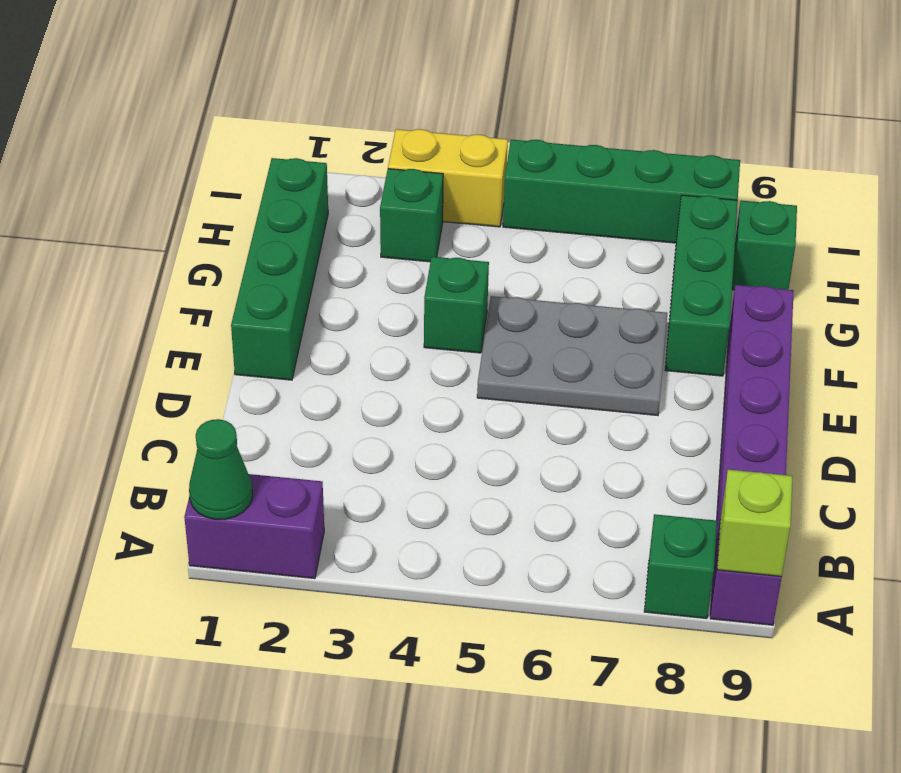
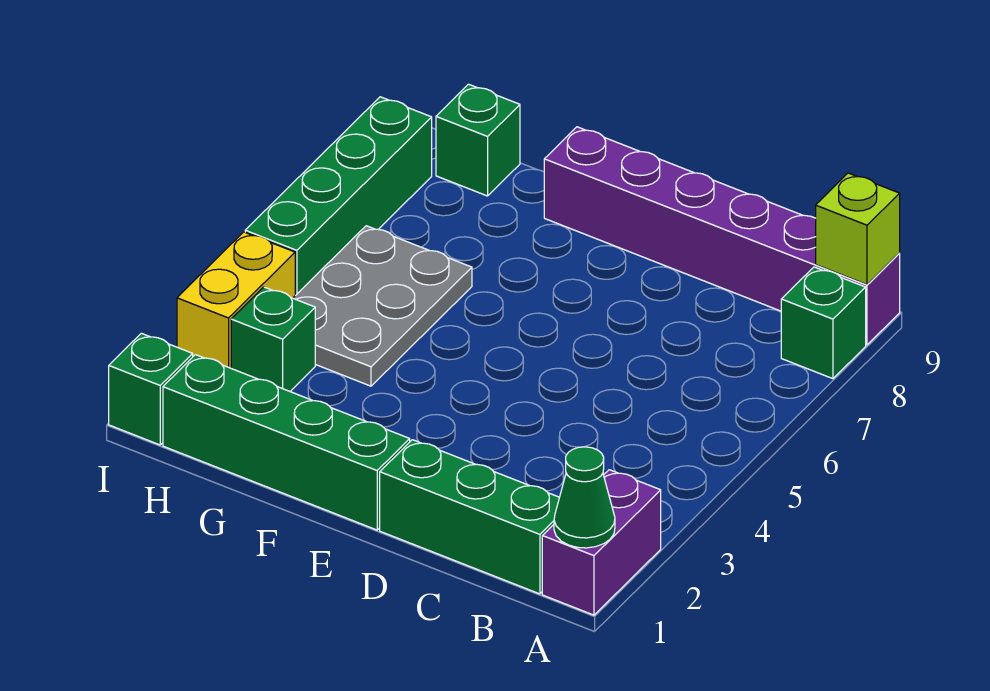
grey plate E5:F7 level 1 -> grey plate G4:H6 level 1
green brick F4 level 1 -> green brick I1 level 1
green brick F8:H8 level 1 -> green brick B1:D1 level 1

